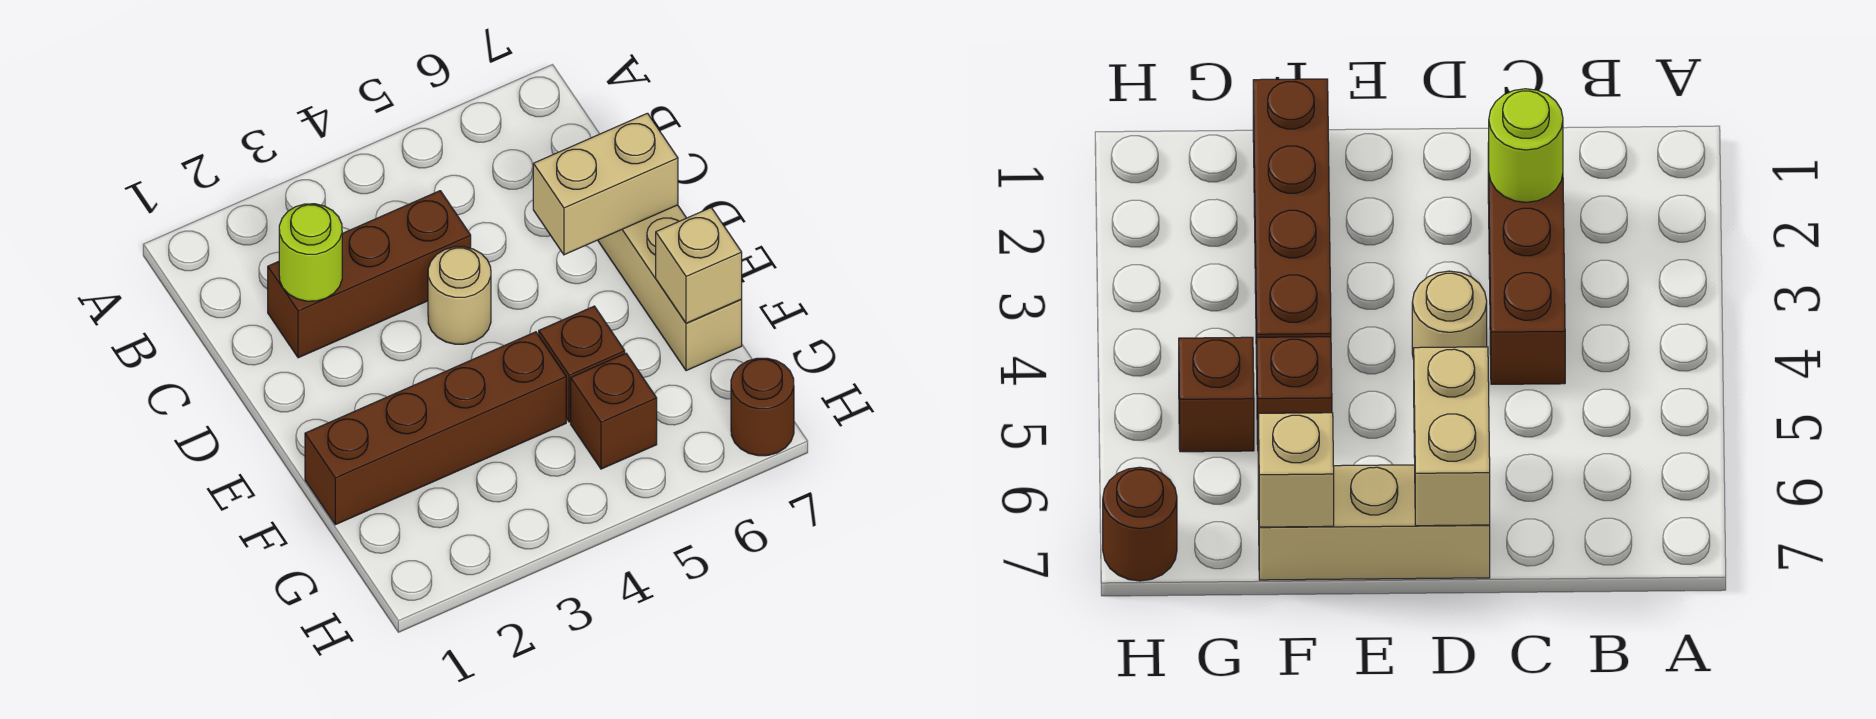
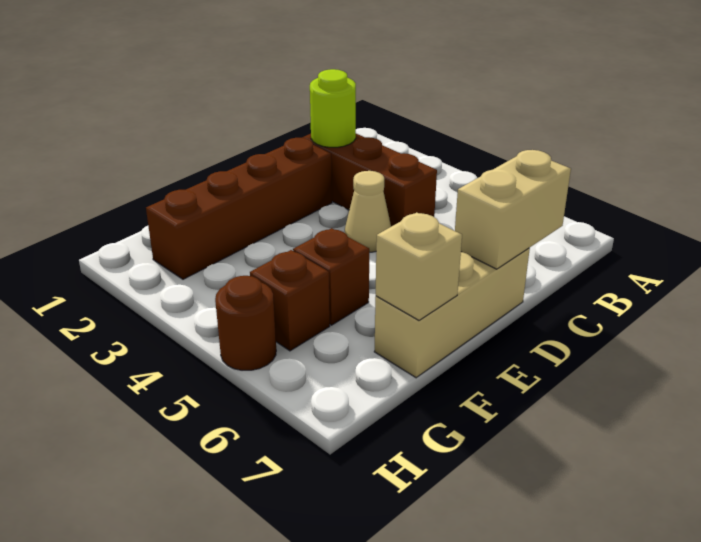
tan round brick D4 level 1 -> tan cone D4 level 1
tan brick D6:D7 level 2 -> tan brick C7:D7 level 2
brown brick F1:F4 level 1 -> brown brick D2:G2 level 1
brown round brick H7 level 1 -> brown round brick H5 level 1

